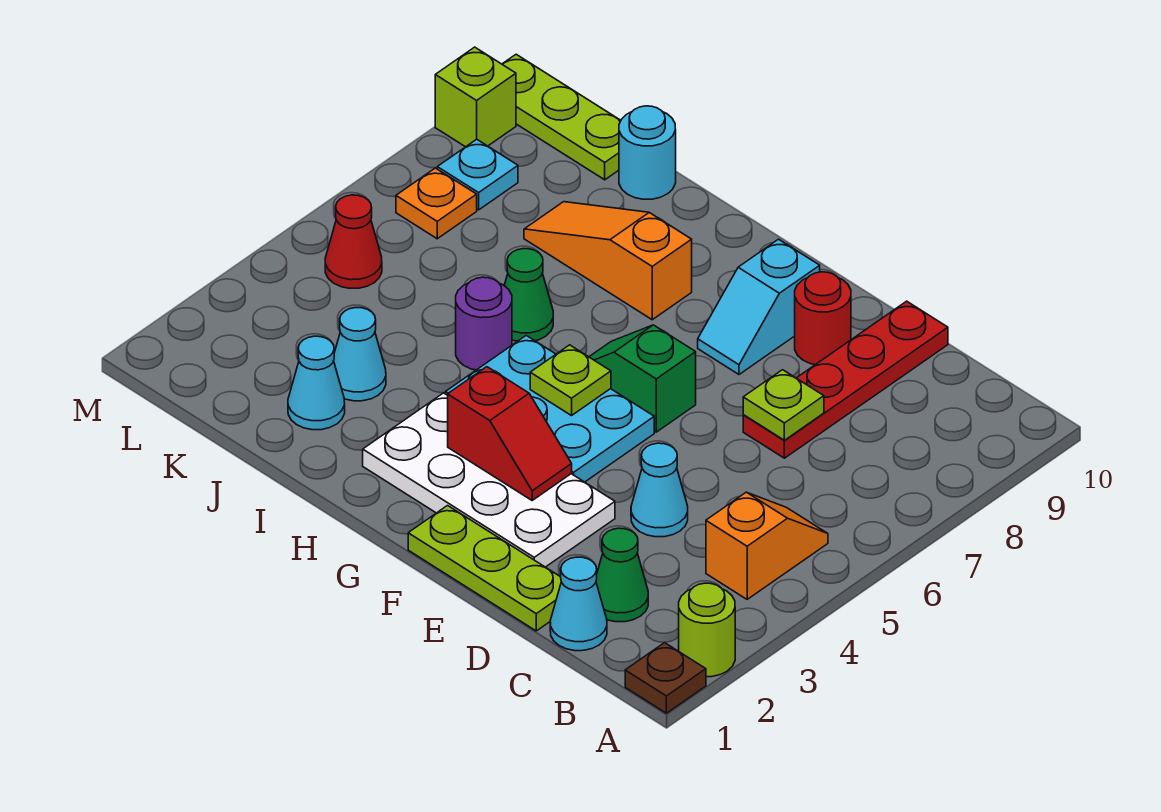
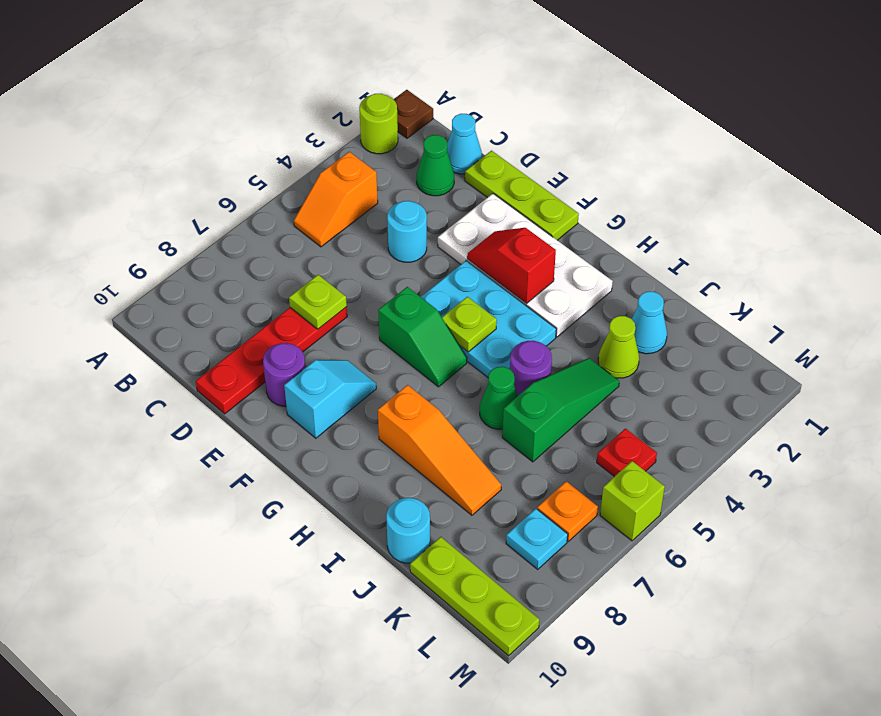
cyan cone D4 level 1 -> cyan round brick D4 level 1
red round brick E9 level 1 -> purple round brick E9 level 1
cyan cone J3 level 1 -> lime cone J3 level 1
none -> green slope J4:J6 level 1 top 6
red cone L5 level 1 -> red plate L5 level 1
lime brick M9 level 1 -> lime brick M6 level 1

